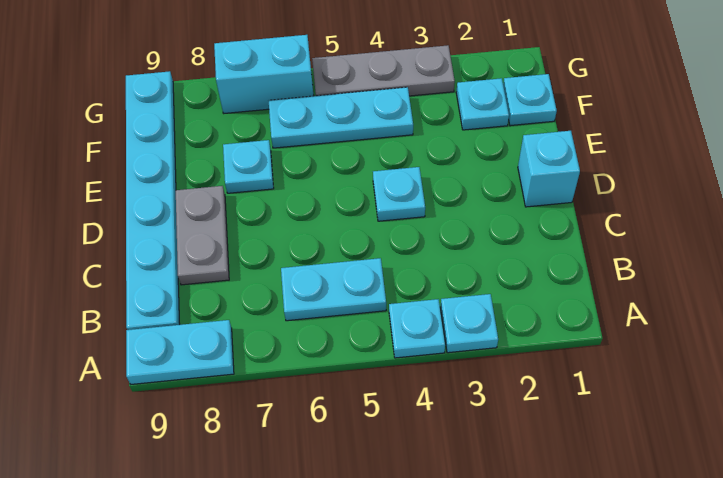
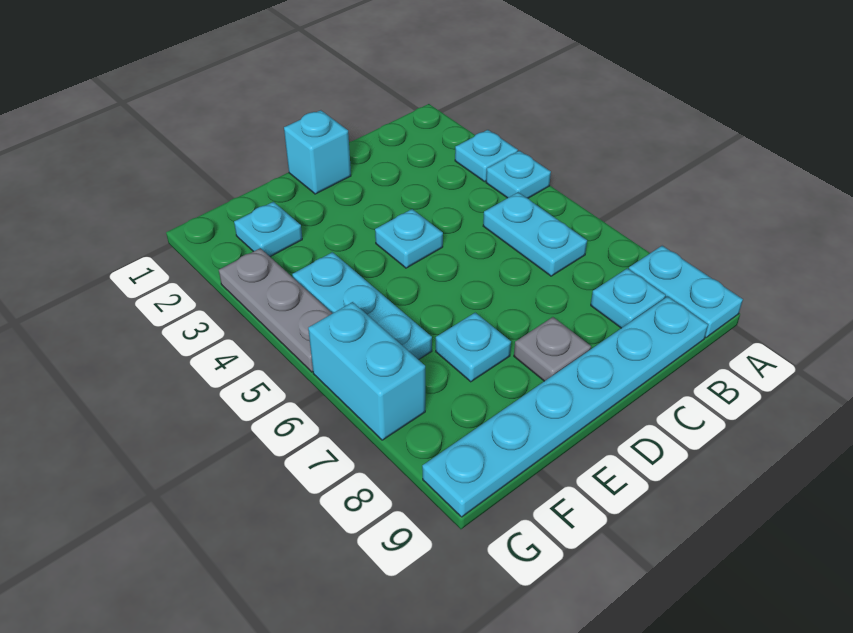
grey plate C8:D8 level 1 -> grey plate D8 level 1
cyan plate F1 level 1 -> cyan plate B8 level 1

